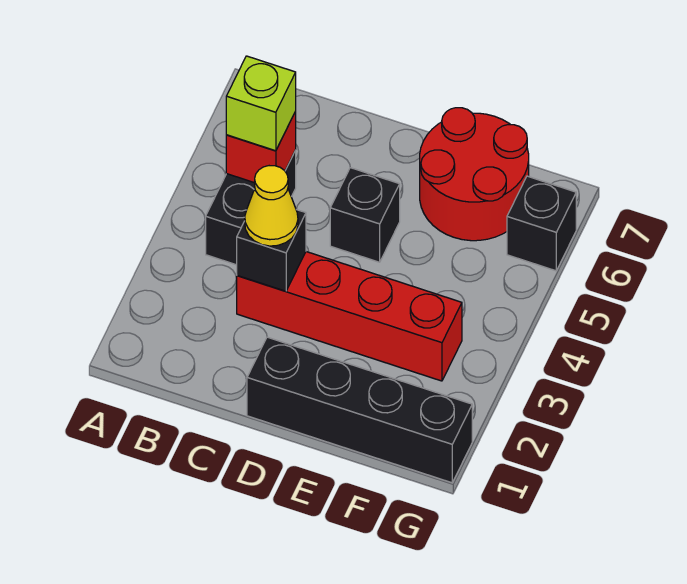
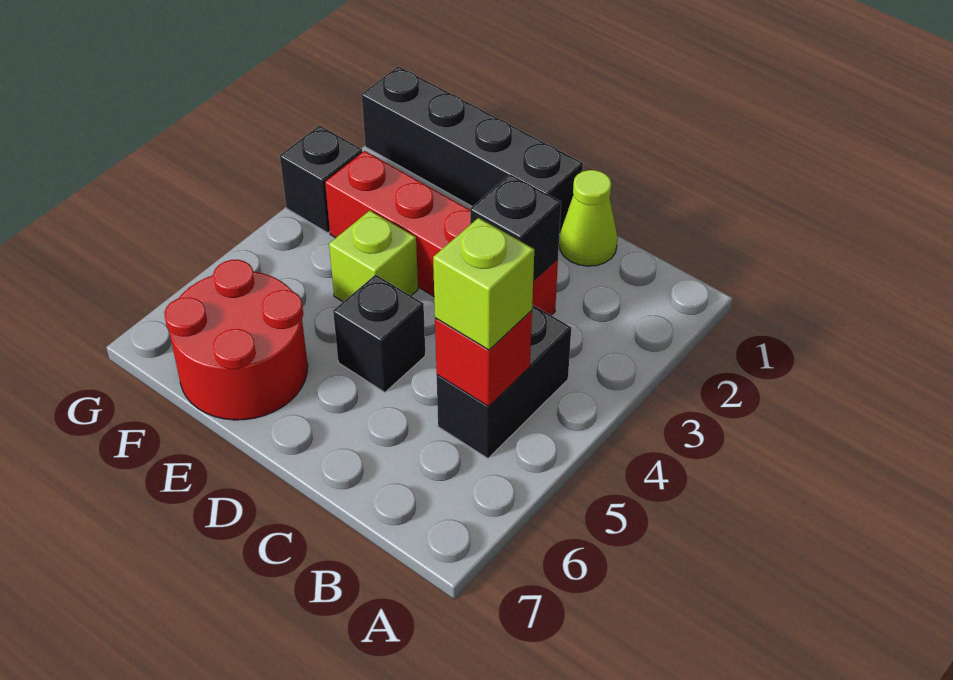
none -> lime cone C1 level 1
yellow cone C3 level 3 -> none
none -> lime brick E4 level 1
black brick G6 level 1 -> black brick G3 level 1

